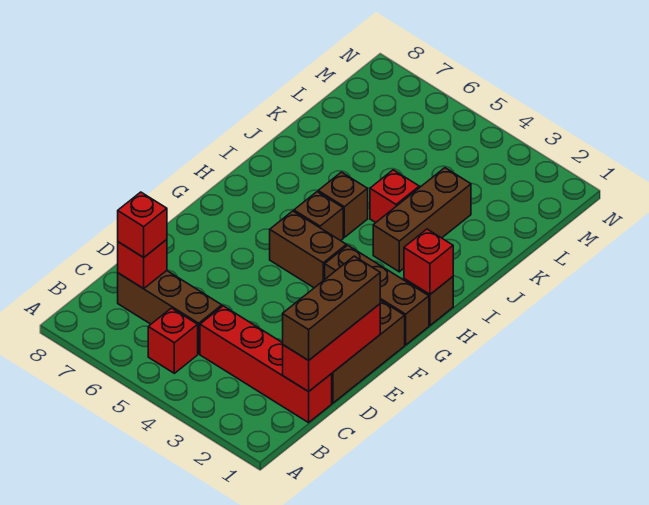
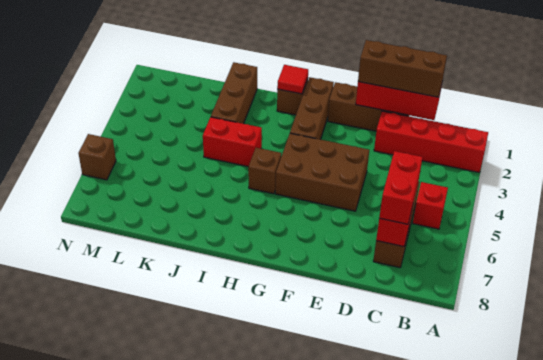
red brick C1:C4 level 1 -> red brick A2:D2 level 1
red brick C7 level 3 -> red brick C6:C7 level 3
brown brick G4:G5 level 1 -> brown brick E4:G5 level 1
red brick H1 level 2 -> red tile H1 level 2
brown brick I3:K3 level 1 -> brown brick J1:J3 level 1
brown brick I5 level 1 -> brown brick N6 level 1
red brick J4 level 1 -> red brick I4:J4 level 1

